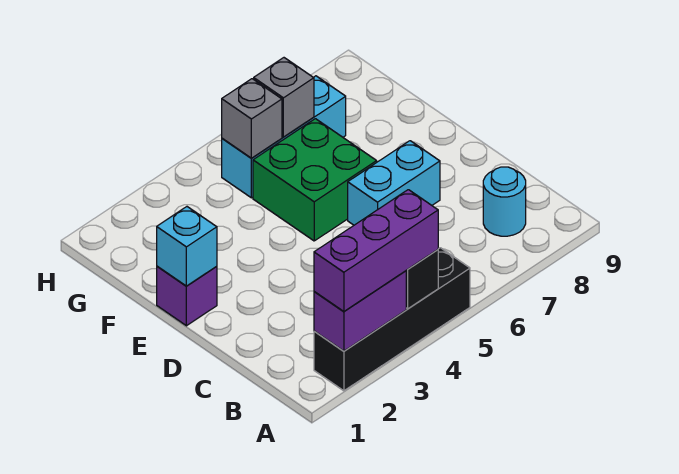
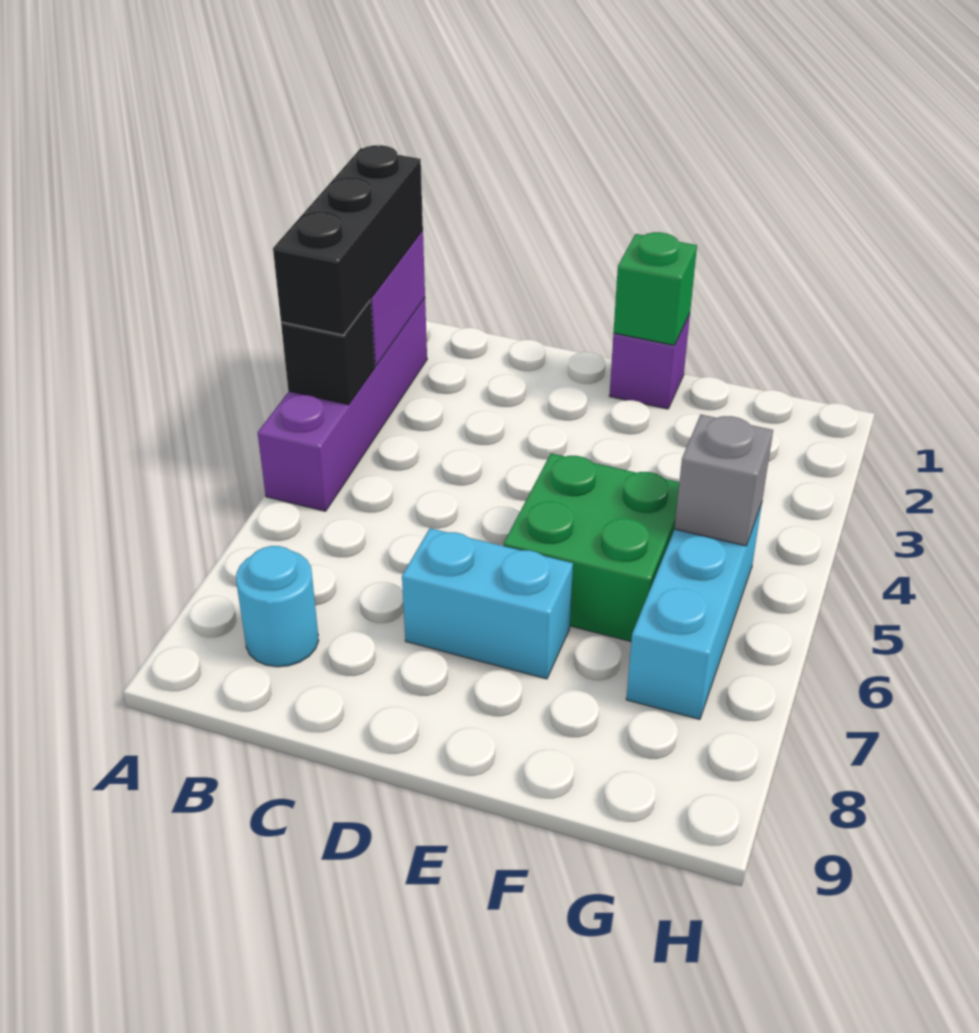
black brick A2:A5 level 1 -> purple brick A2:A5 level 1
purple brick A2:A4 level 3 -> black brick A2:A4 level 3
cyan brick D6:D7 level 1 -> cyan brick D7:E7 level 1
cyan brick E1 level 2 -> green brick E1 level 2
grey brick G6 level 2 -> none

